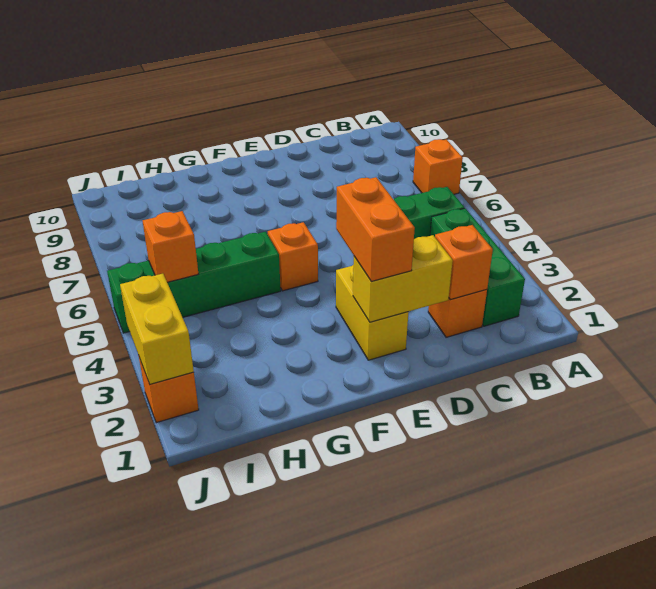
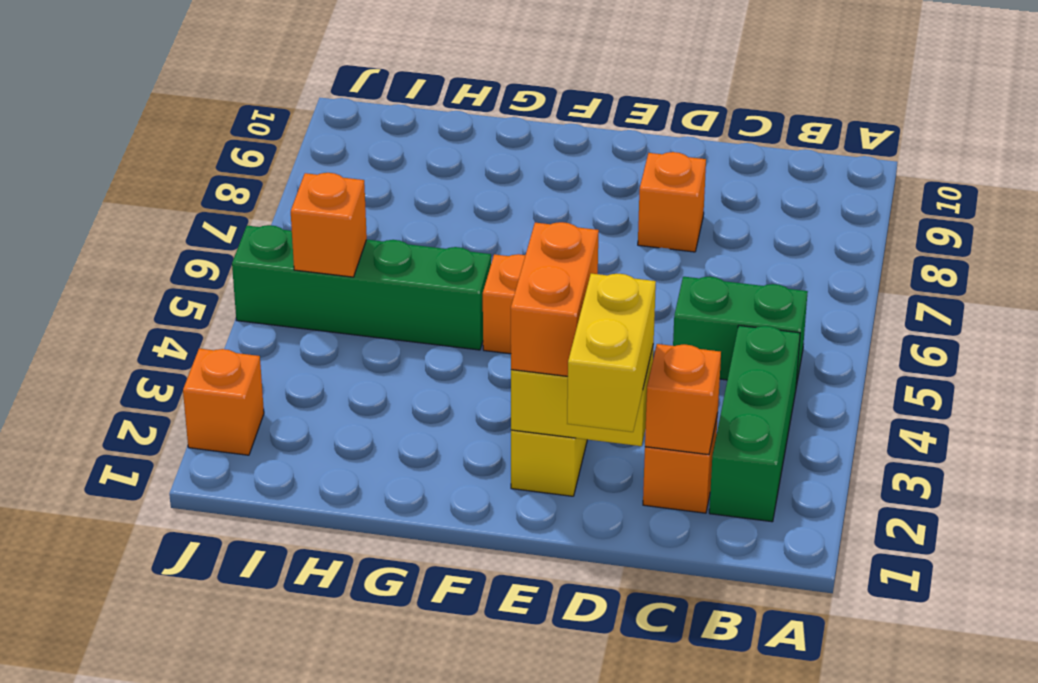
orange brick A7 level 1 -> orange brick D8 level 1
yellow brick J2:J3 level 2 -> yellow brick D1:D2 level 3

